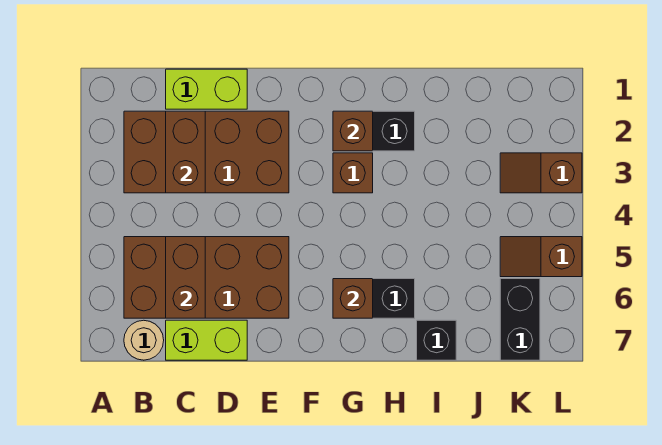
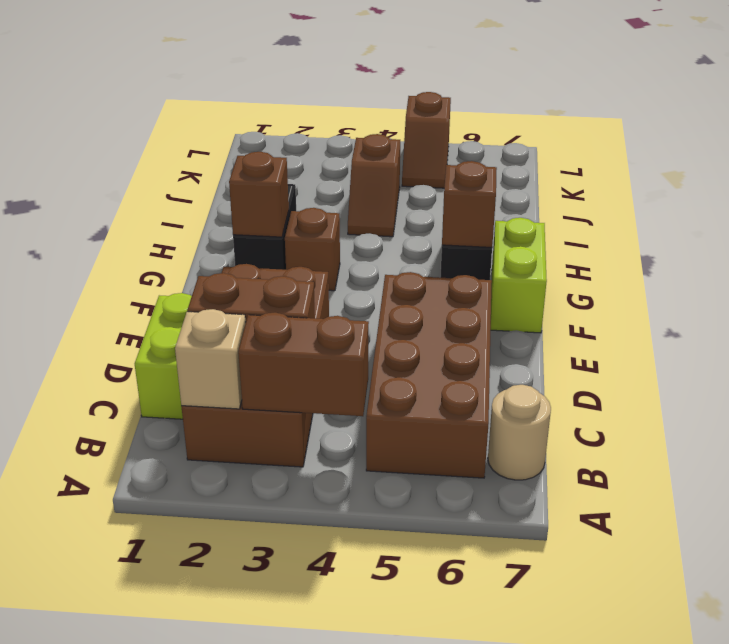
none -> tan brick B2 level 2
brown brick C5:C6 level 2 -> brown brick B3:B4 level 2
lime brick C7:D7 level 1 -> lime brick F7:G7 level 1
black brick I7 level 1 -> none
brown slope K3:L3 level 1 top L -> brown slope I4:J4 level 1 top J
black brick K6:K7 level 1 -> none

